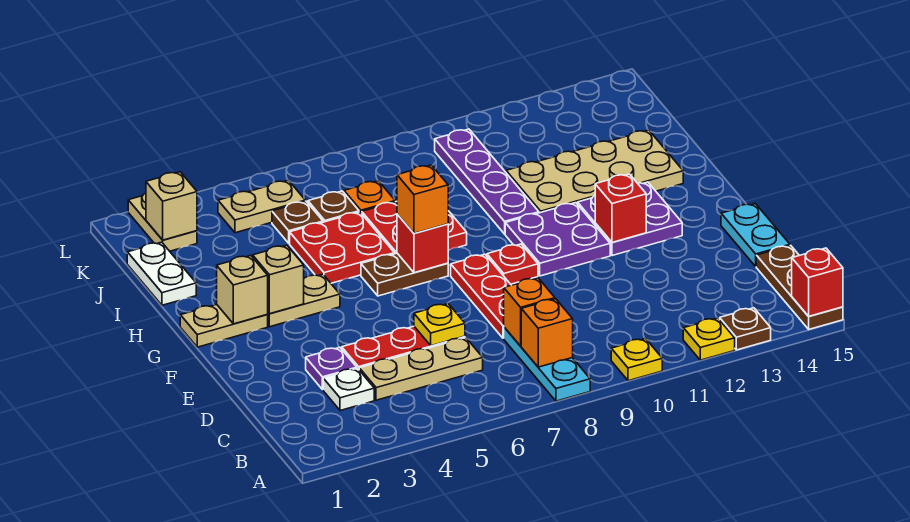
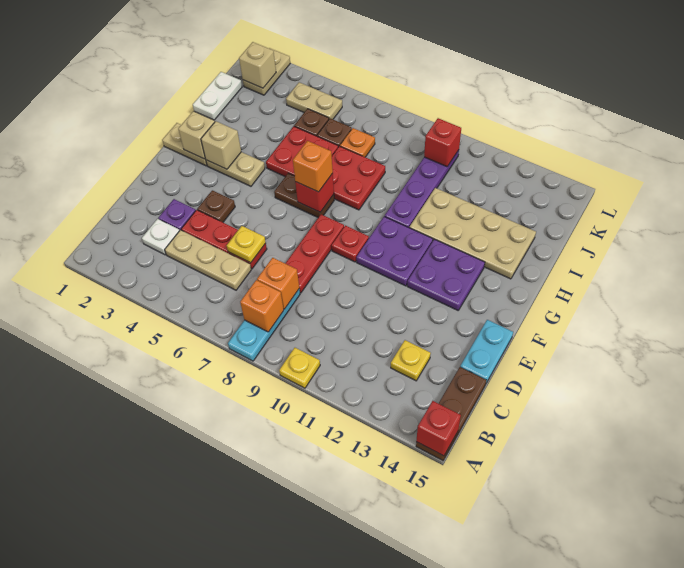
yellow plate A12 level 1 -> yellow plate C13 level 1
brown plate A13 level 1 -> brown plate E4 level 1
red brick F12 level 2 -> red brick K10 level 2

